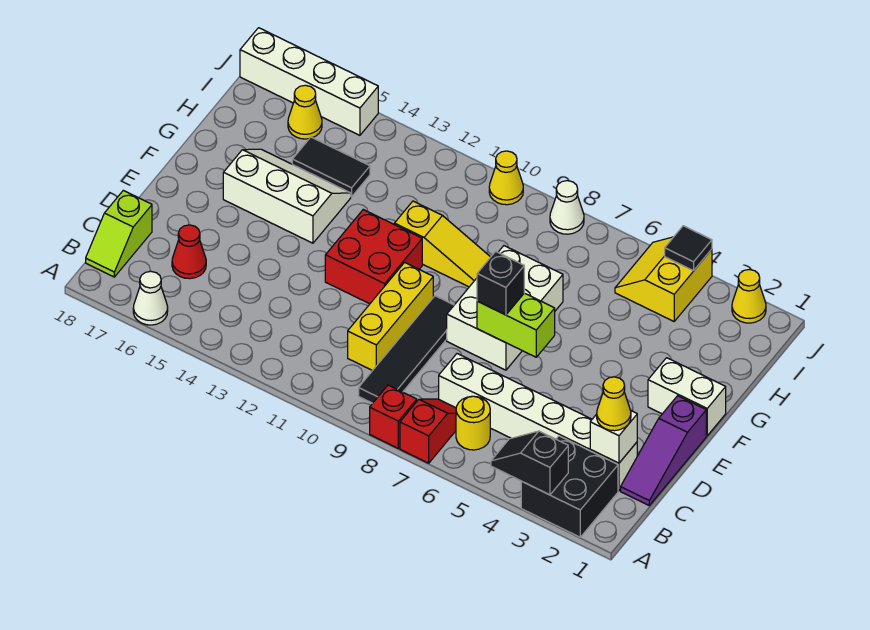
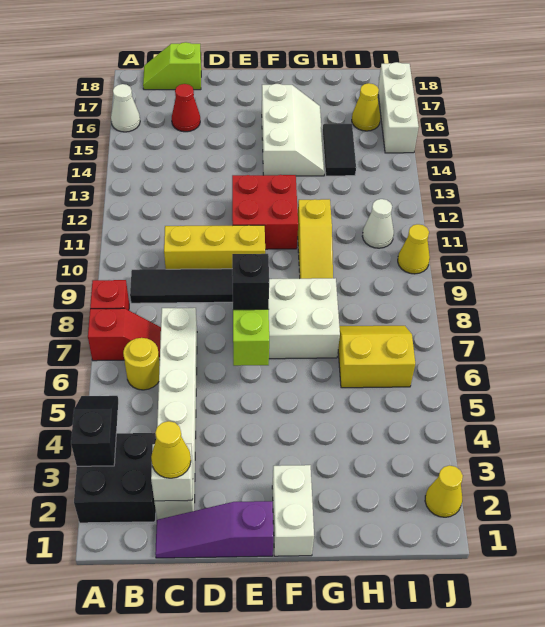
yellow slope I4:J5 level 1 top 4 -> yellow slope H6:I7 level 1 top 6
black tile J4 level 2 -> none
white cone J8 level 1 -> white cone I11 level 1
white brick J15:J18 level 1 -> white brick J15:J17 level 1

